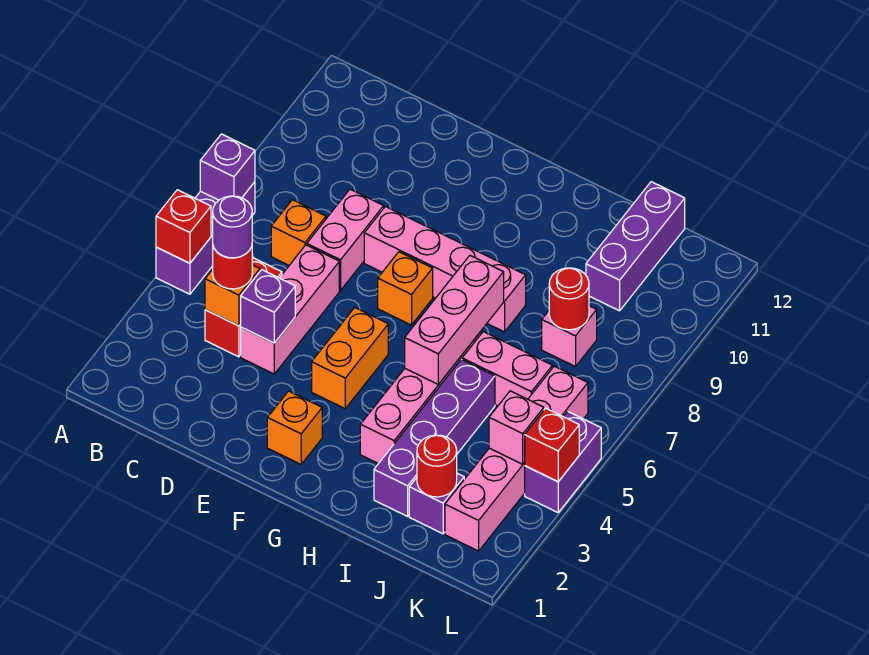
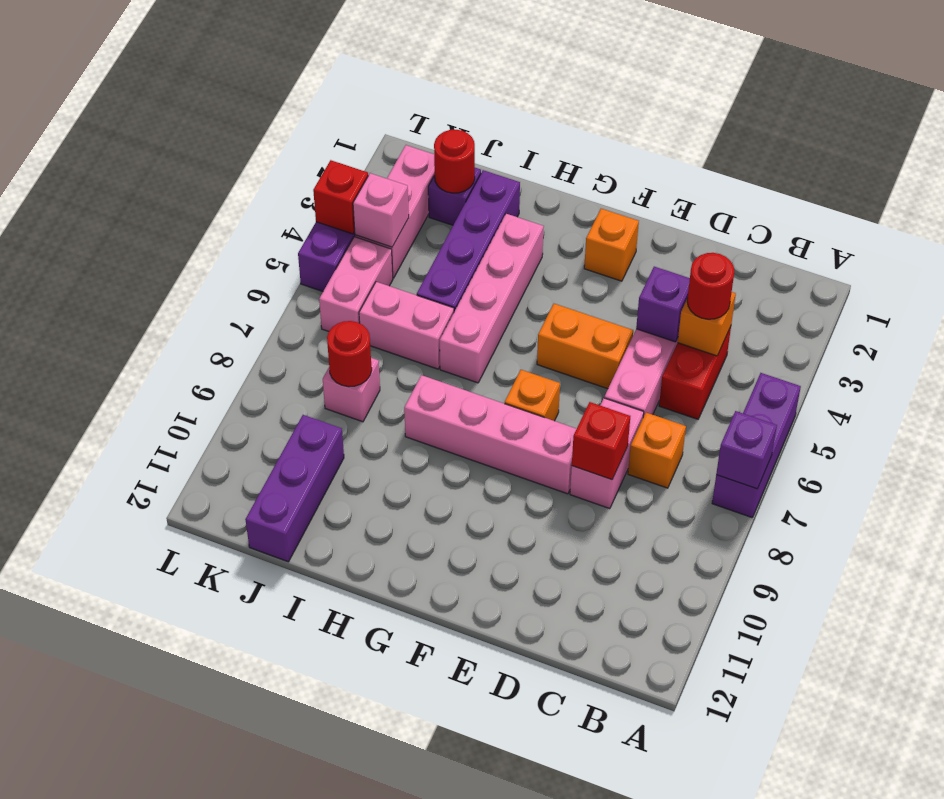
red brick A5 level 2 -> red brick D8 level 2
purple round brick C4 level 4 -> none
orange brick F4:F5 level 1 -> orange brick E5:F5 level 1
pink brick H5:H7 level 2 -> none

